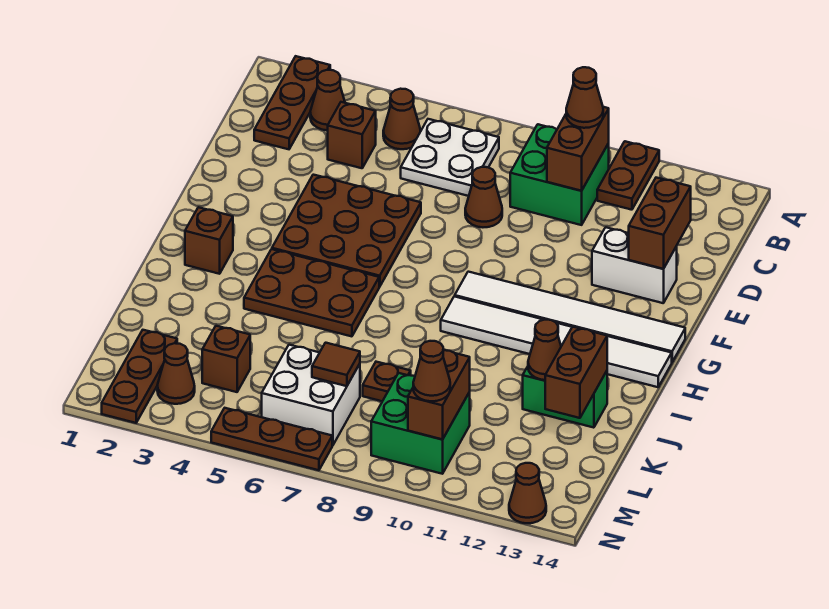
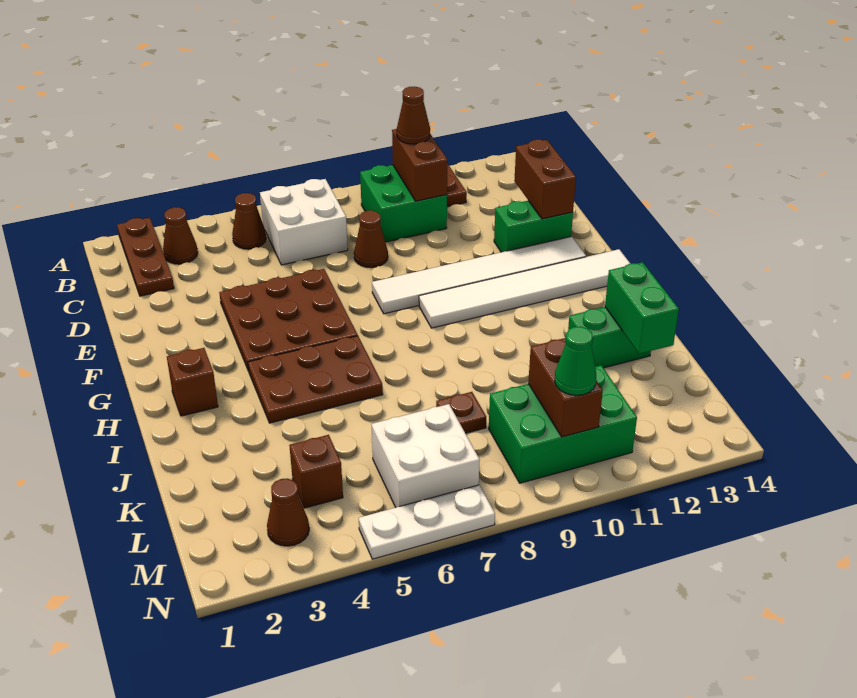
white plate B6:C7 level 1 -> white brick B6:C7 level 1
brown brick C4 level 1 -> none
white brick E12:E13 level 1 -> green brick E12:E13 level 1
white tile H9:H14 level 1 -> white tile F8:F13 level 1
brown cone J12 level 2 -> none
brown brick J13:K13 level 2 -> green brick J13:K13 level 2
brown plate L2:N2 level 1 -> none
brown tile L7 level 2 -> none
green brick L9:M10 level 1 -> green brick L9:M11 level 1
brown cone M10 level 3 -> green cone M10 level 3
brown plate N5:N7 level 1 -> white plate N5:N7 level 1
brown cone N13 level 1 -> none

